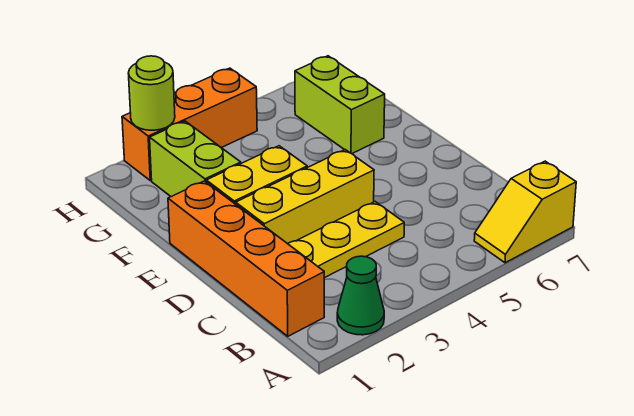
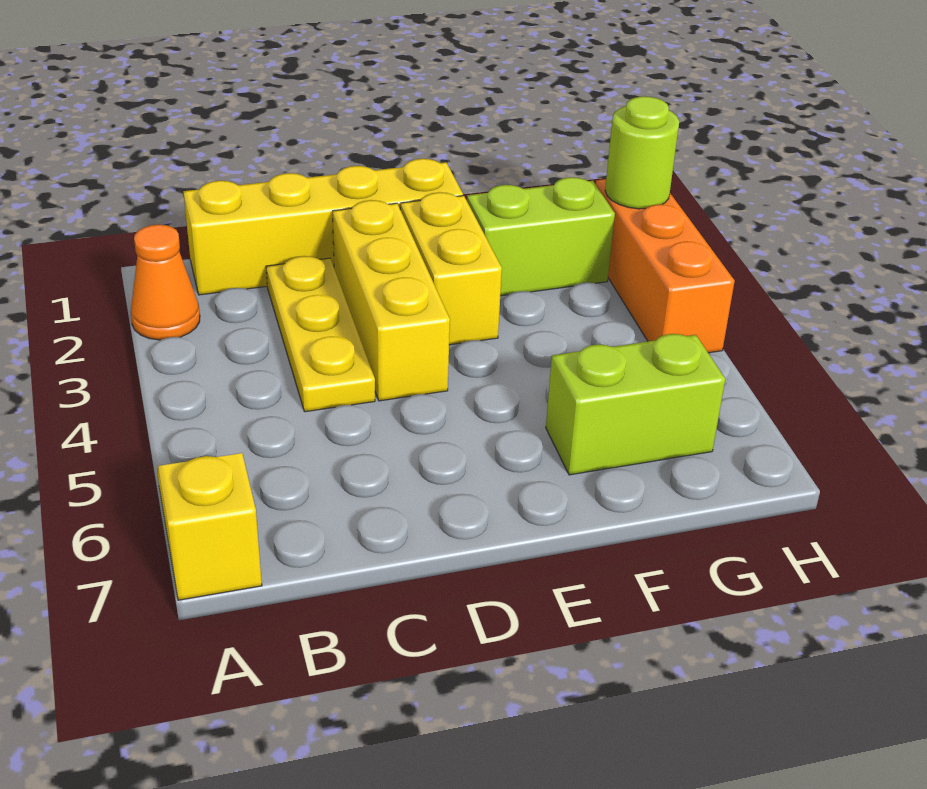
green cone A2 level 1 -> orange cone A2 level 1
orange brick B1:E1 level 1 -> yellow brick B1:E1 level 1

